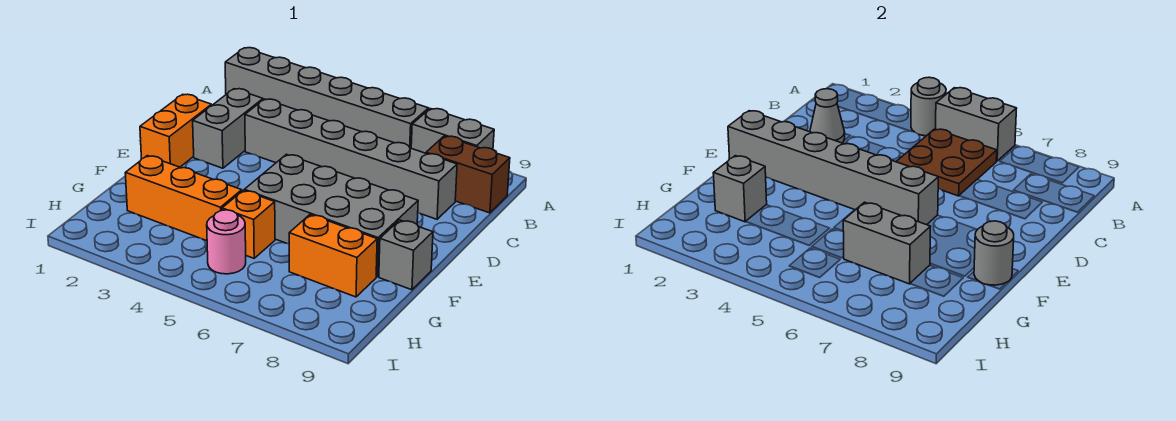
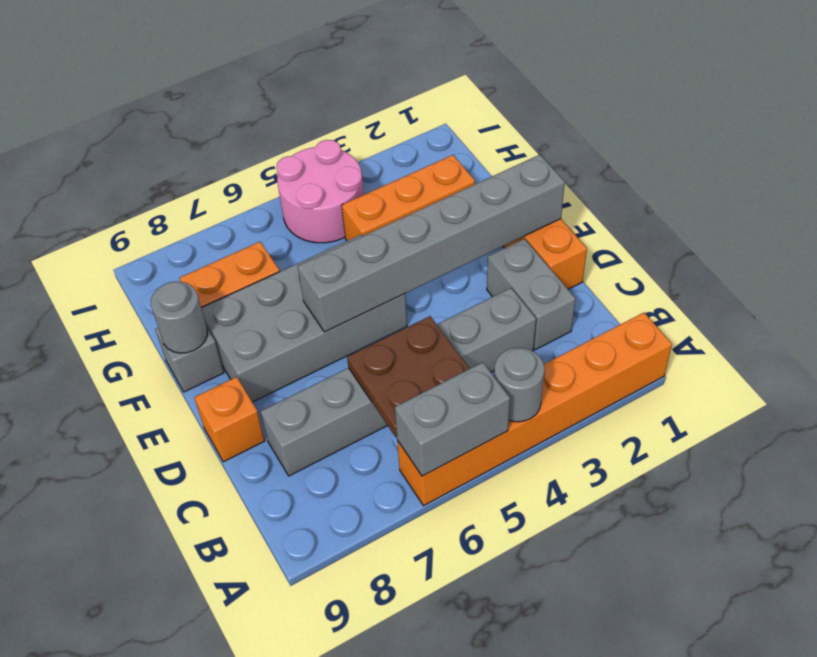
grey brick A1:A6 level 1 -> orange brick A1:A6 level 1
grey brick A7:A8 level 1 -> none
brown brick B8:B9 level 1 -> none
grey cone C2 level 2 -> none
grey brick G2 level 2 -> none
orange brick G5 level 1 -> orange brick D9 level 1
grey brick G6:G7 level 2 -> none
pink round brick H5 level 1 -> pink round brick H4:I5 level 1

